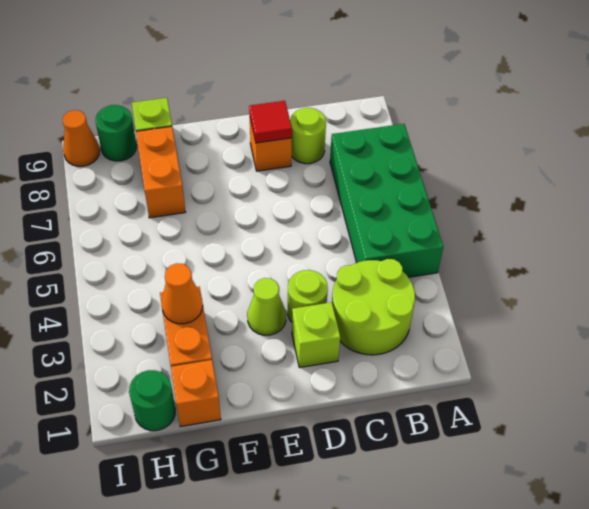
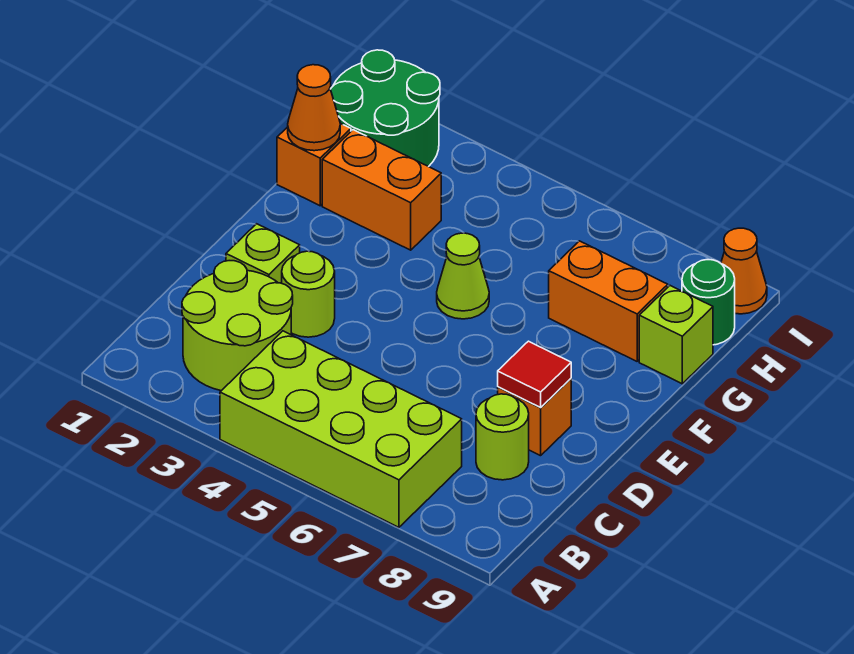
green brick A4:B7 level 1 -> lime brick A4:B7 level 1
lime cone E3 level 1 -> lime cone F5 level 1
orange cone G3 level 2 -> orange cone G1 level 2
green round brick H1 level 1 -> green round brick H1:I2 level 1

